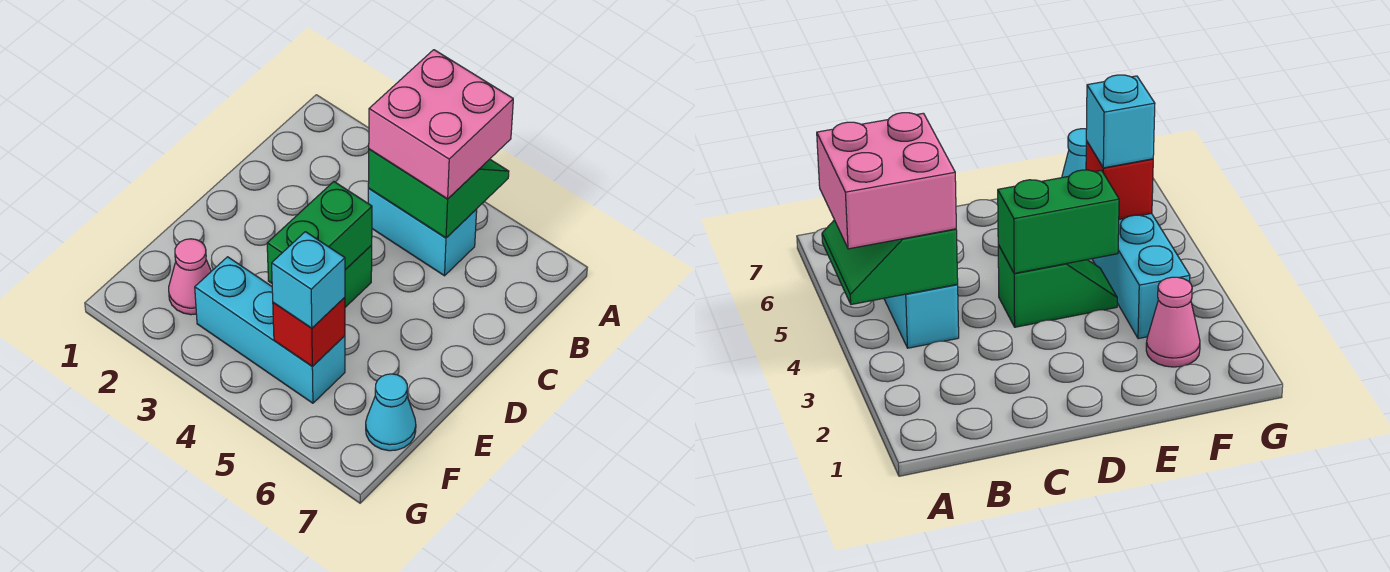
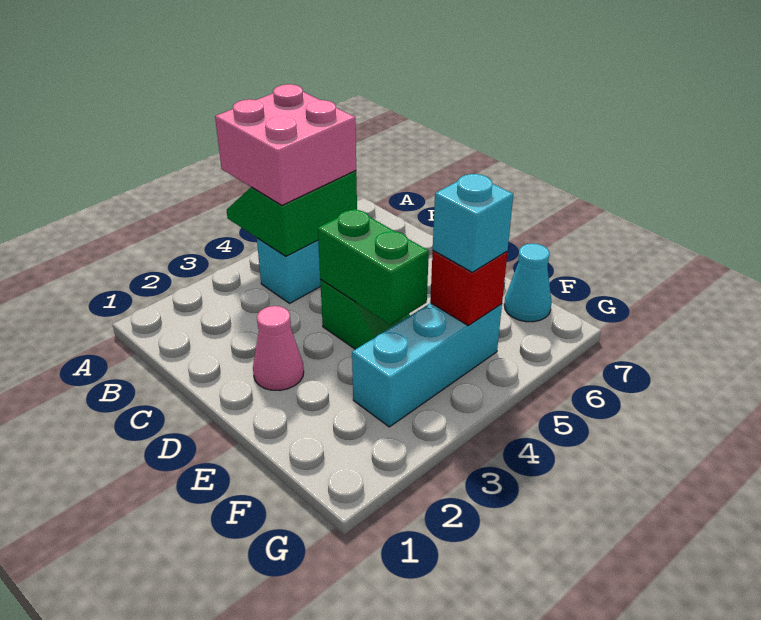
pink cone F2 level 1 -> pink cone D2 level 1

